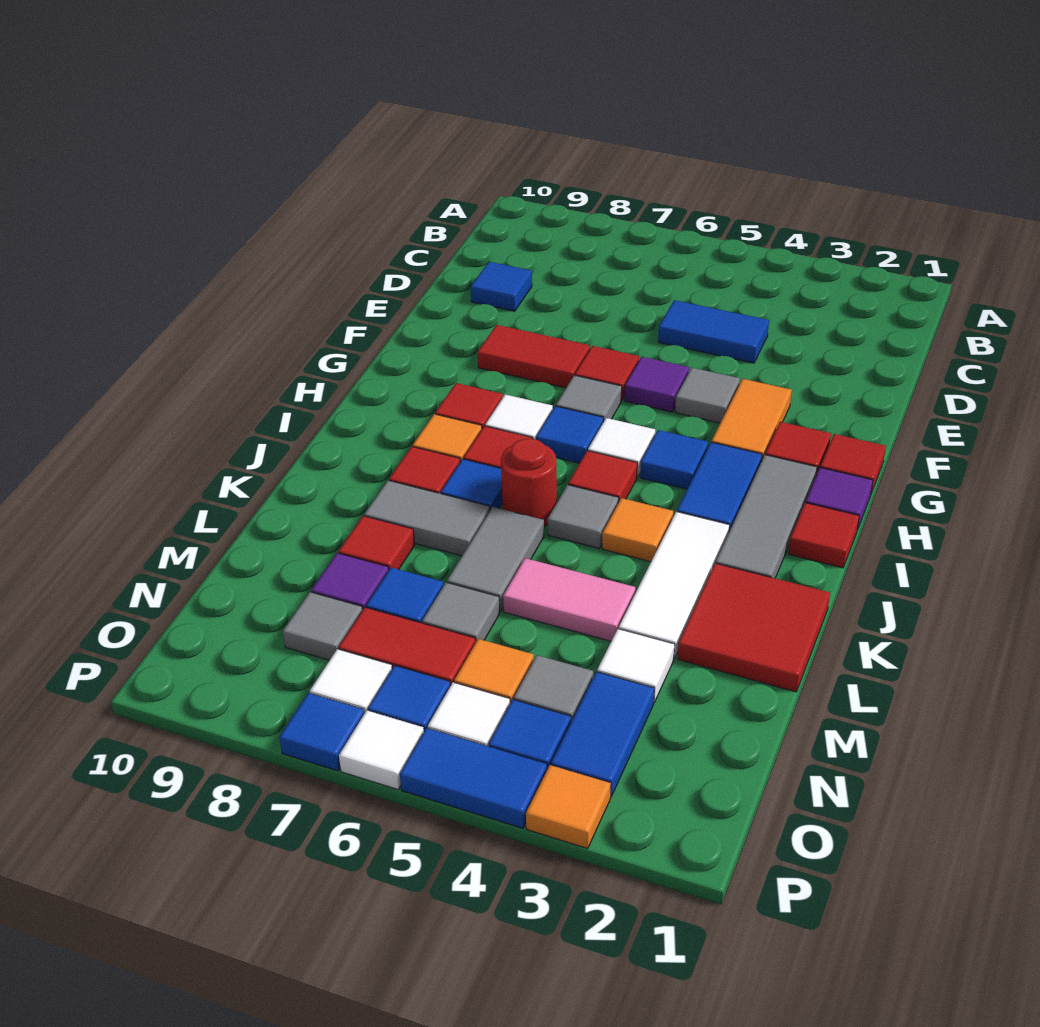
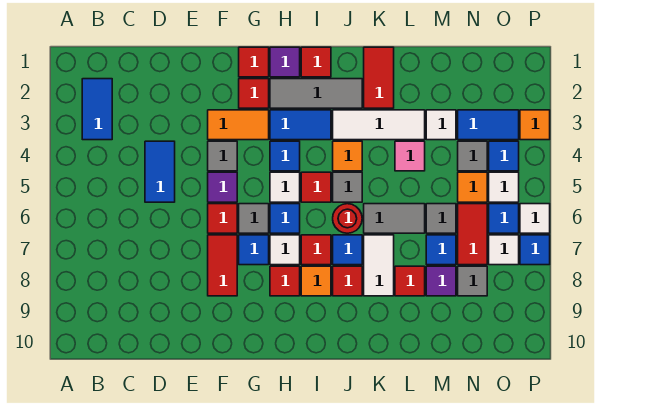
blue tile D9 level 1 -> blue tile G7 level 1
red tile K1:L2 level 1 -> red tile K1:K2 level 1
grey tile K7:K8 level 1 -> white tile K7:K8 level 1
pink tile L4:L5 level 1 -> pink tile L4 level 1
blue tile P4:P5 level 1 -> blue tile B2:B3 level 1

